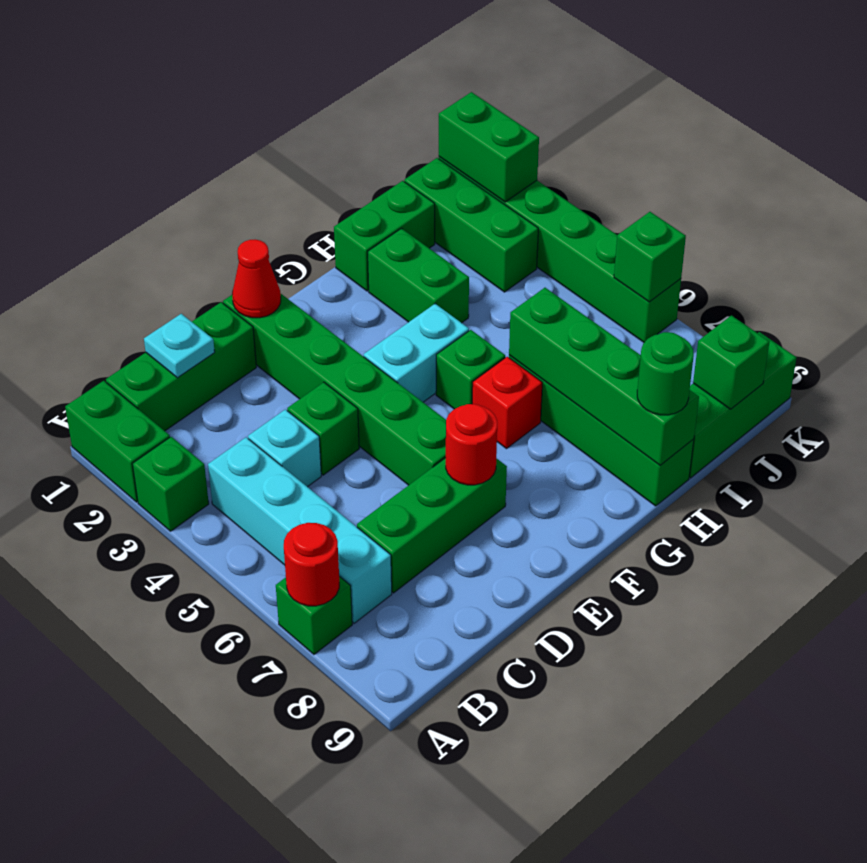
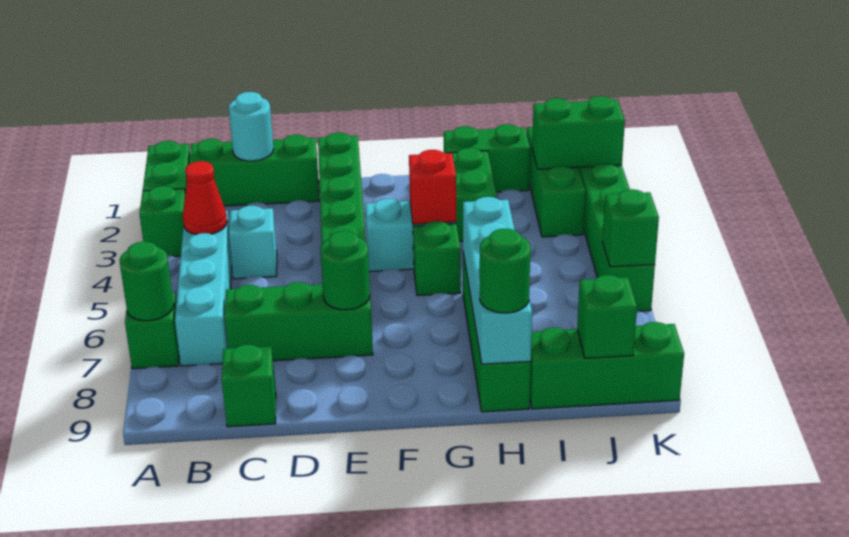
red round brick A7 level 2 -> green round brick A7 level 2
cyan plate C1 level 2 -> cyan round brick C1 level 2
green brick D4 level 1 -> green brick C9 level 1
red cone E1 level 2 -> red cone B4 level 2
red round brick E7 level 2 -> green round brick E7 level 2
red brick G6 level 1 -> red brick G4 level 2
green brick H6:H9 level 2 -> cyan brick H6:H9 level 2
green brick K1:K2 level 2 -> green brick J2:K2 level 2

